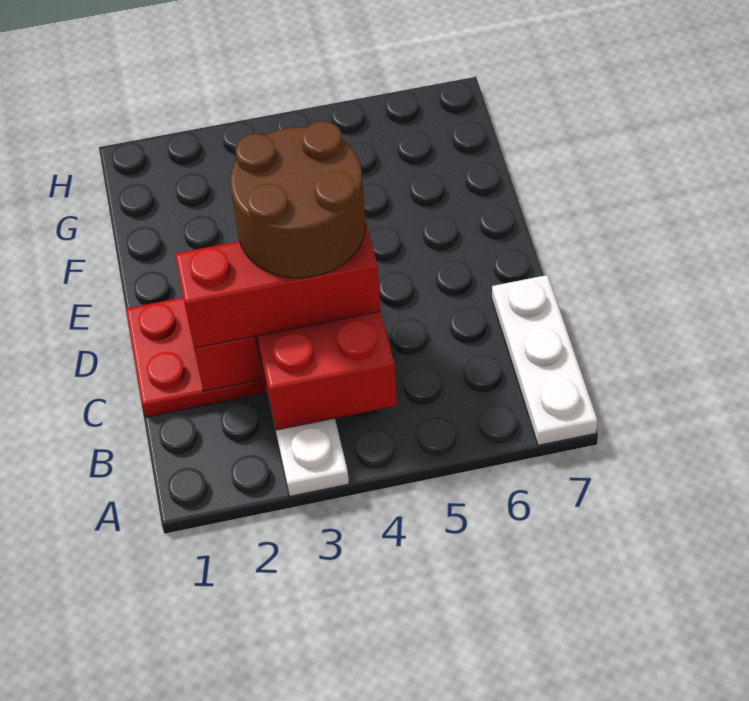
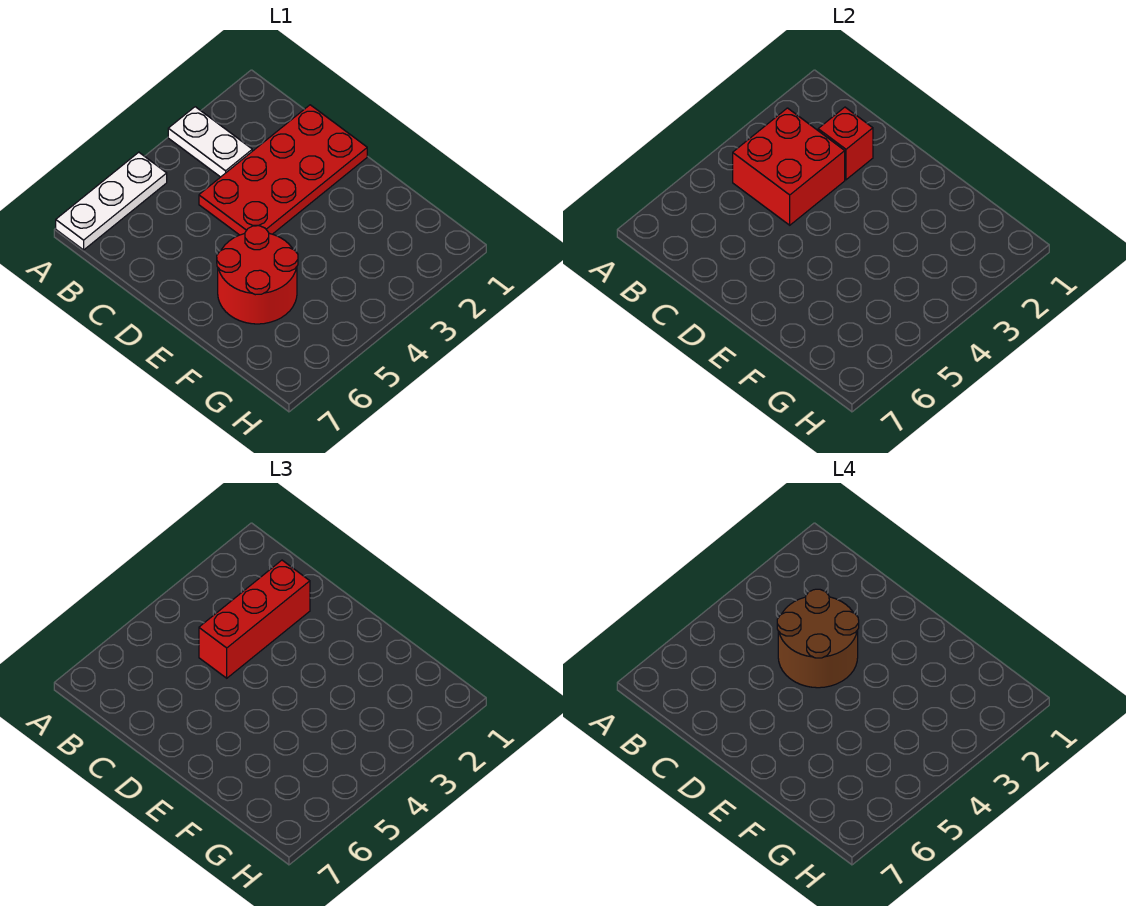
white plate A7:C7 level 1 -> white plate A5:A7 level 1
none -> red round brick E5:F6 level 1

